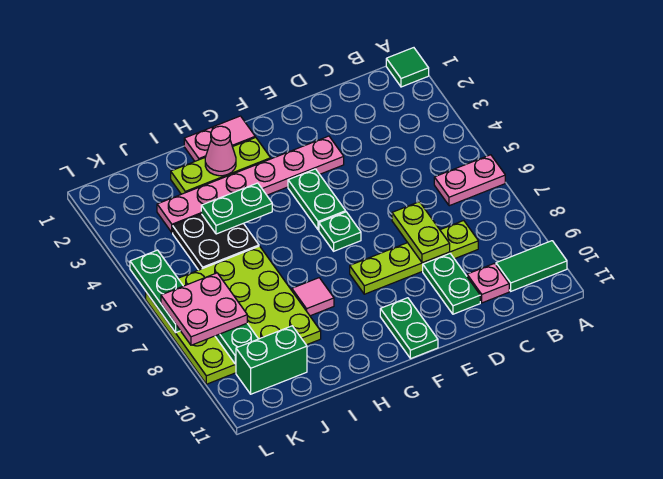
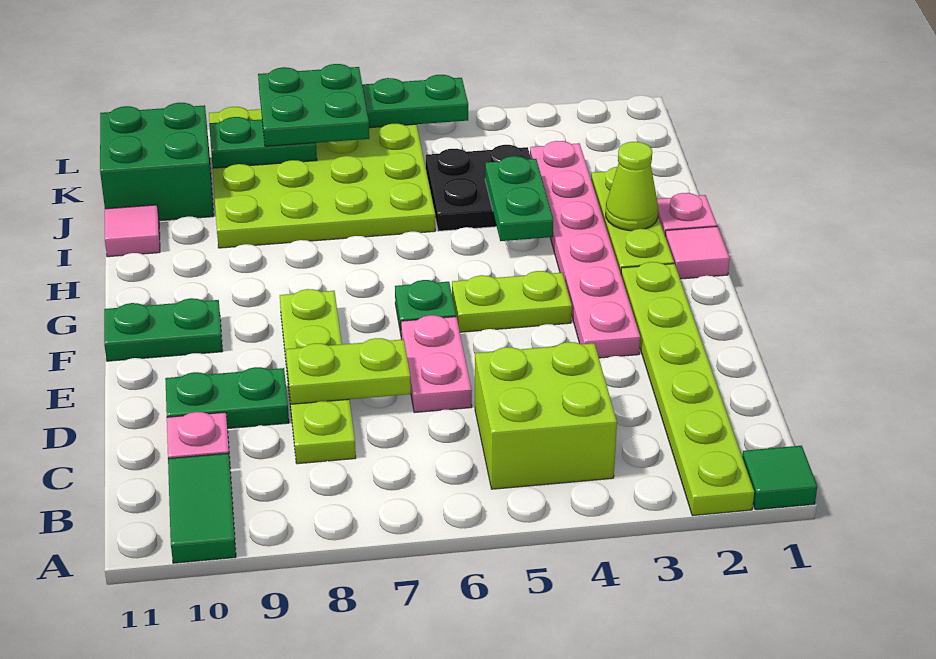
none -> lime plate A2:F2 level 1
pink plate A6:B6 level 1 -> pink plate D6:E6 level 1
none -> lime brick B4:C5 level 1
green plate F4:F5 level 1 -> lime plate F4:F5 level 1
pink cone H2 level 2 -> lime cone H2 level 2
pink tile H8 level 1 -> pink tile I11 level 1
green brick J10:K10 level 1 -> green brick J10:K11 level 1
pink plate K7:L8 level 3 -> green plate K7:L8 level 3

